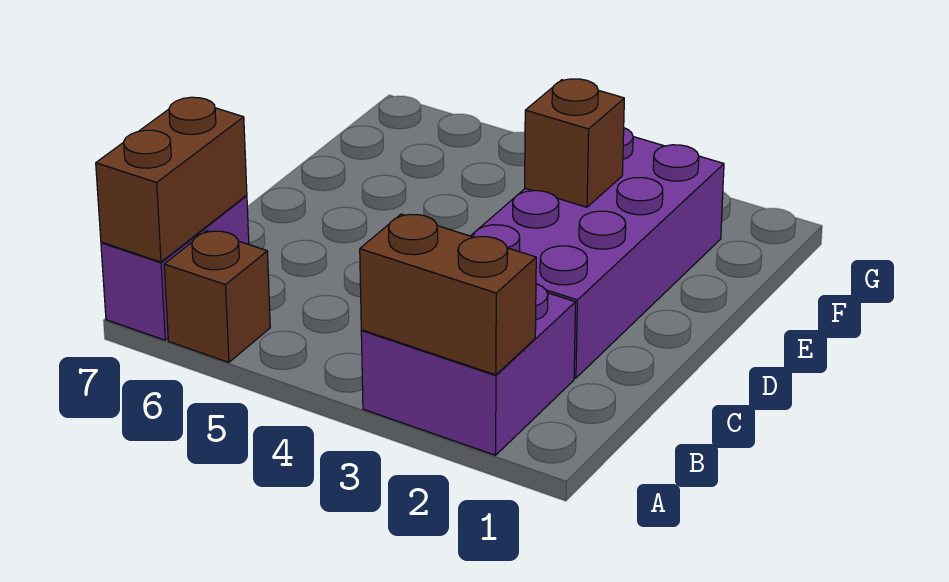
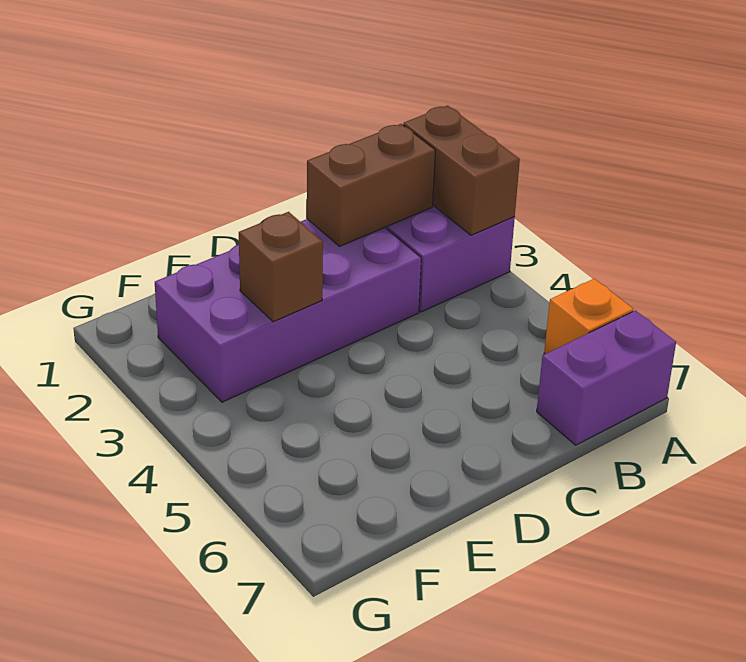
brown brick A6 level 1 -> orange brick A6 level 1
brown brick A7:B7 level 2 -> brown brick B2:C2 level 2

